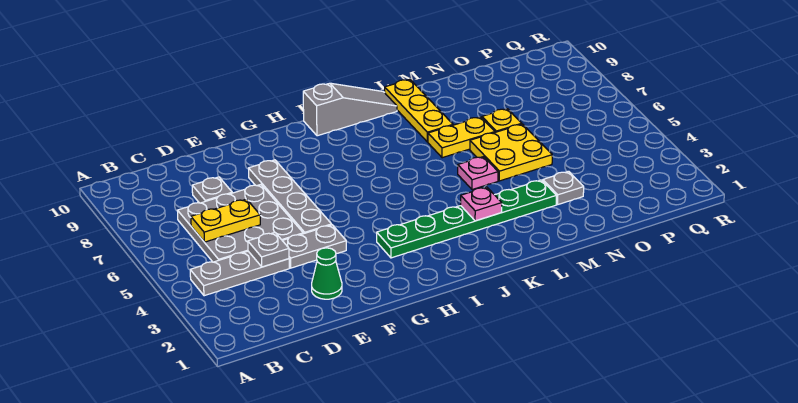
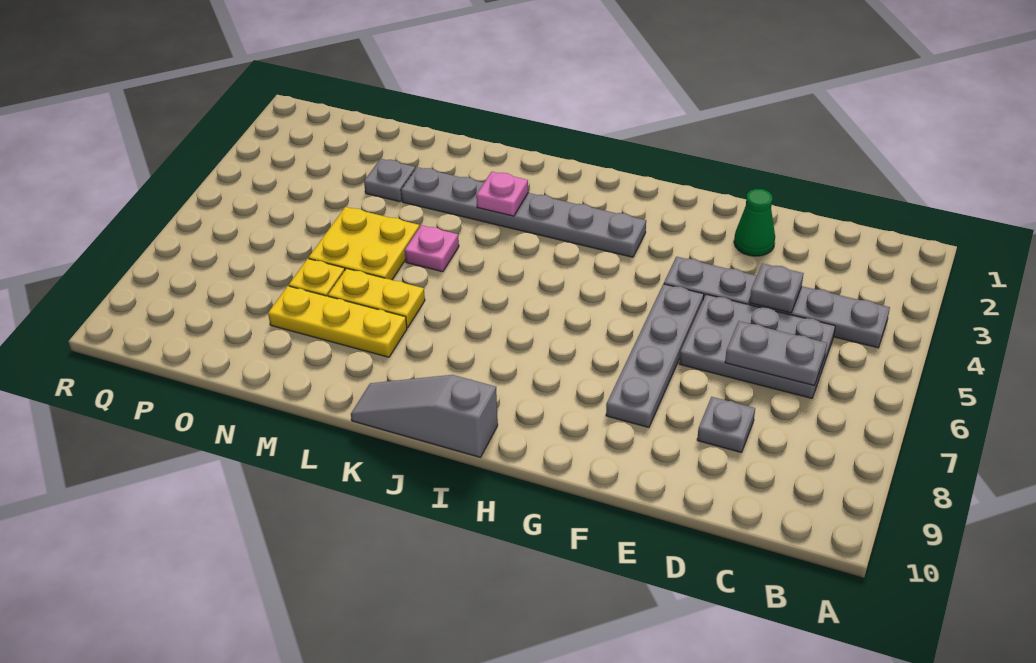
grey plate C5:E7 level 1 -> grey plate C5:E6 level 1
yellow plate C6:D6 level 2 -> grey plate C6:D6 level 2
green plate H3:M3 level 1 -> grey plate H3:M3 level 1
yellow plate L8:L10 level 1 -> yellow plate L8:N8 level 1

